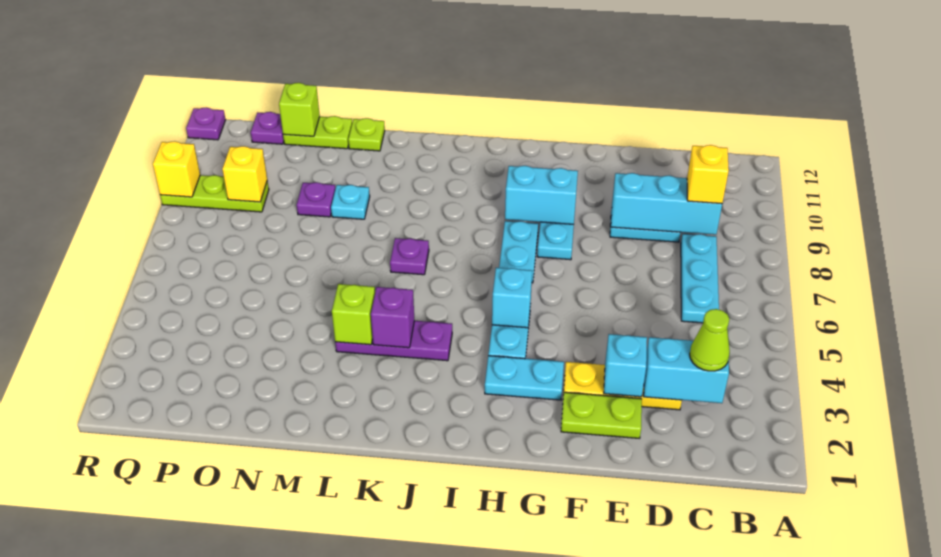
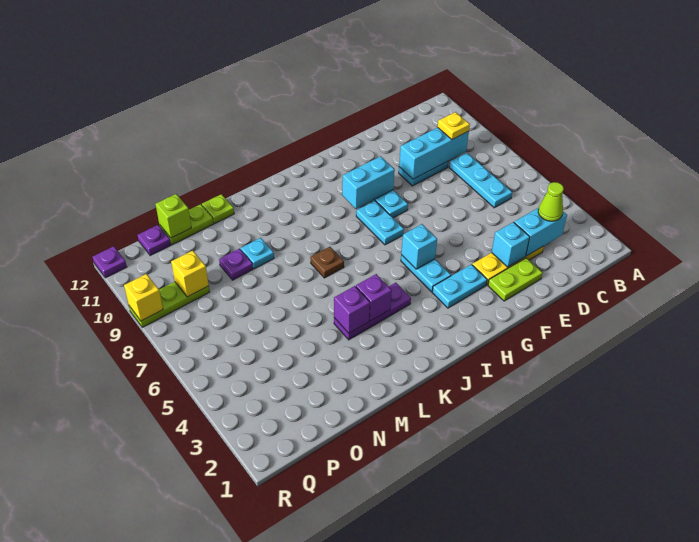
yellow brick C9 level 3 -> yellow plate C9 level 3
purple plate K7 level 1 -> brown plate K7 level 1
lime brick L4 level 2 -> purple brick L4 level 2

